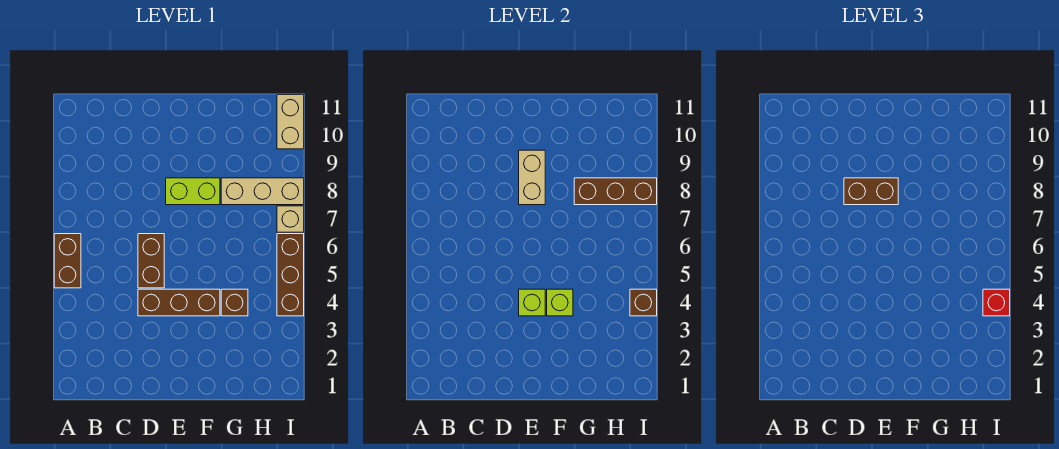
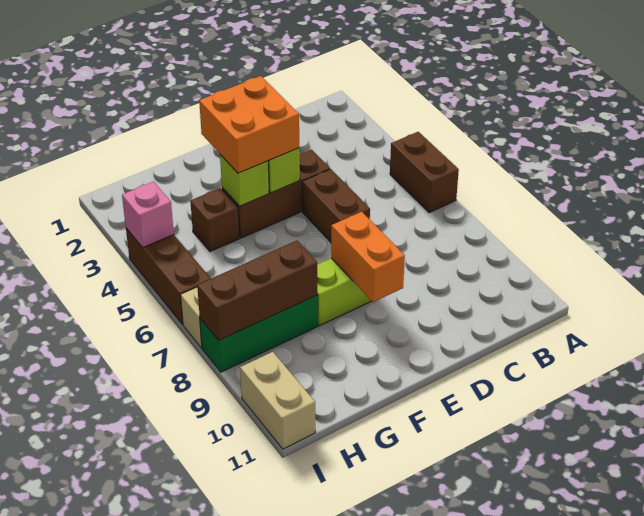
brown brick D8:E8 level 3 -> none
none -> orange brick E3:F4 level 3
tan brick E8:E9 level 2 -> orange brick E8:E9 level 2
tan brick G8:I8 level 1 -> green brick G8:I8 level 1
brown brick I4 level 2 -> pink brick I4 level 2
red brick I4 level 3 -> none

